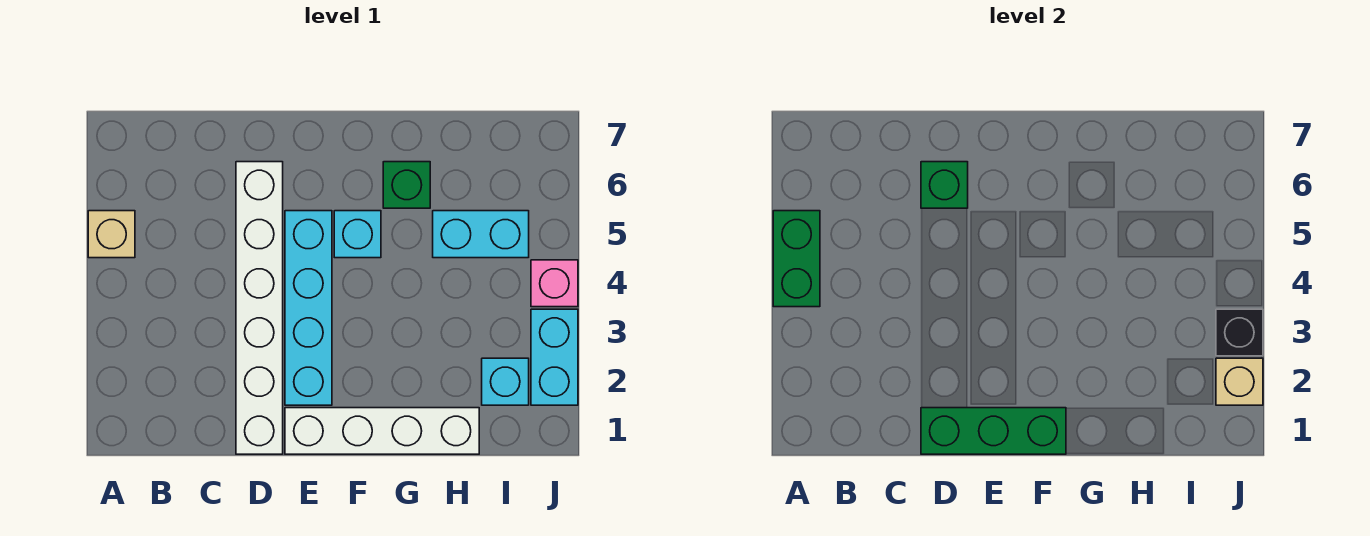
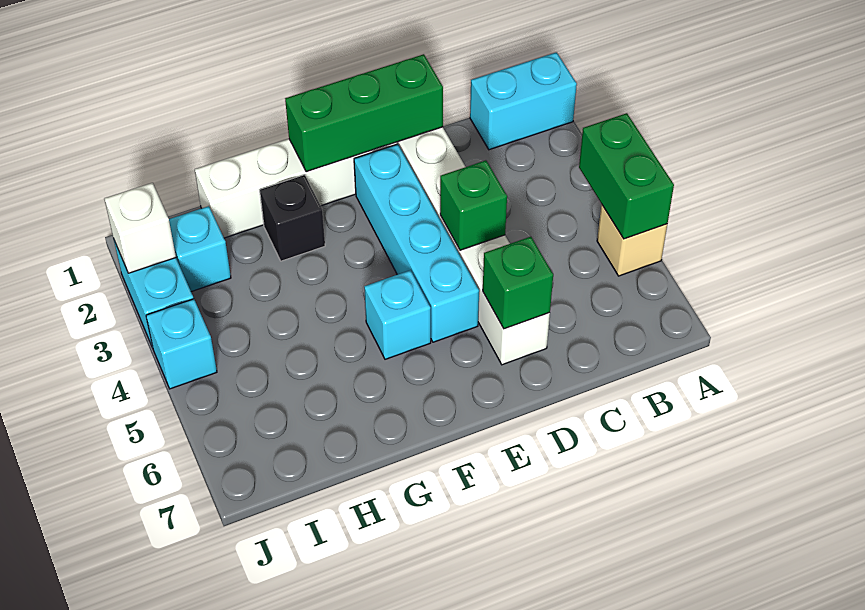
green brick G6 level 1 -> green brick D4 level 2
cyan brick H5:I5 level 1 -> cyan brick A1:B1 level 1
tan brick J2 level 2 -> white brick J2 level 2
black brick J3 level 2 -> black brick G2 level 1
pink brick J4 level 1 -> cyan brick J4 level 1

